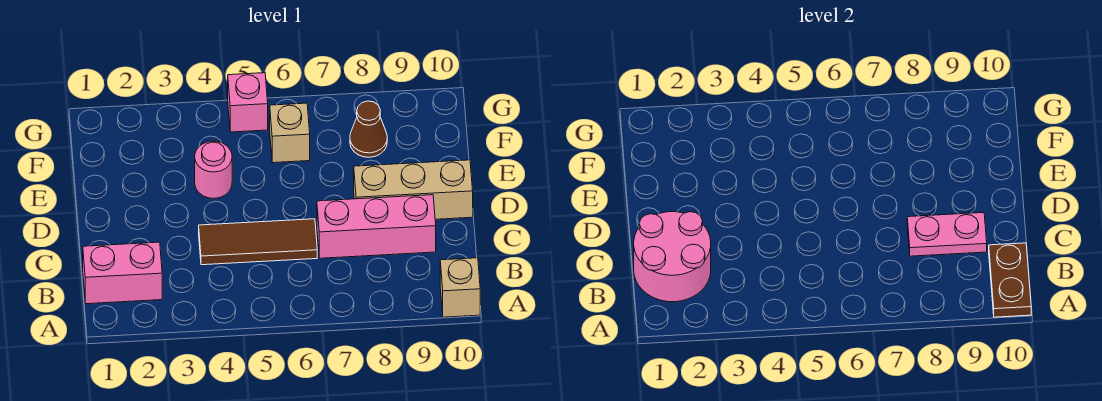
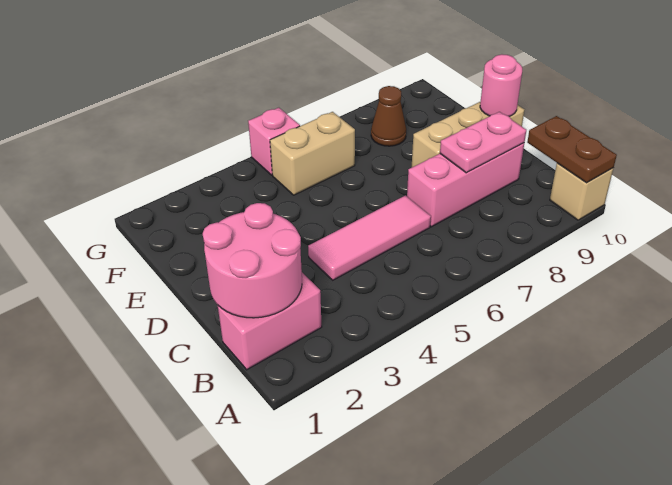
brown tile C4:C6 level 1 -> pink tile C4:C6 level 1
pink round brick E4 level 1 -> pink round brick D10 level 2
tan brick F6 level 1 -> tan brick F5:F6 level 1

